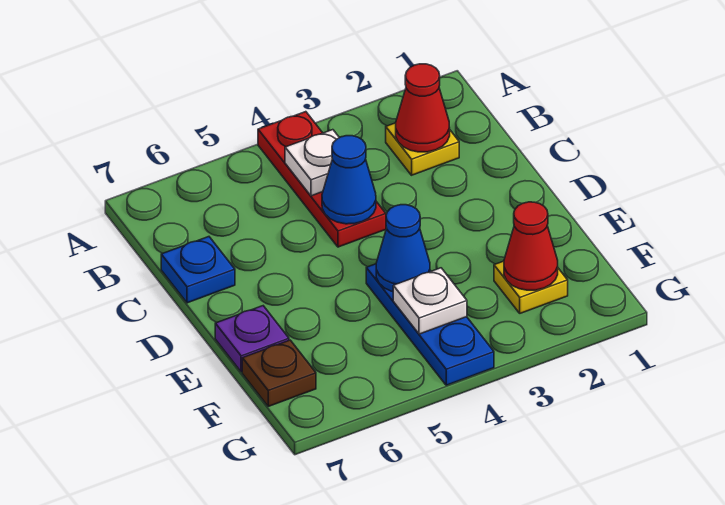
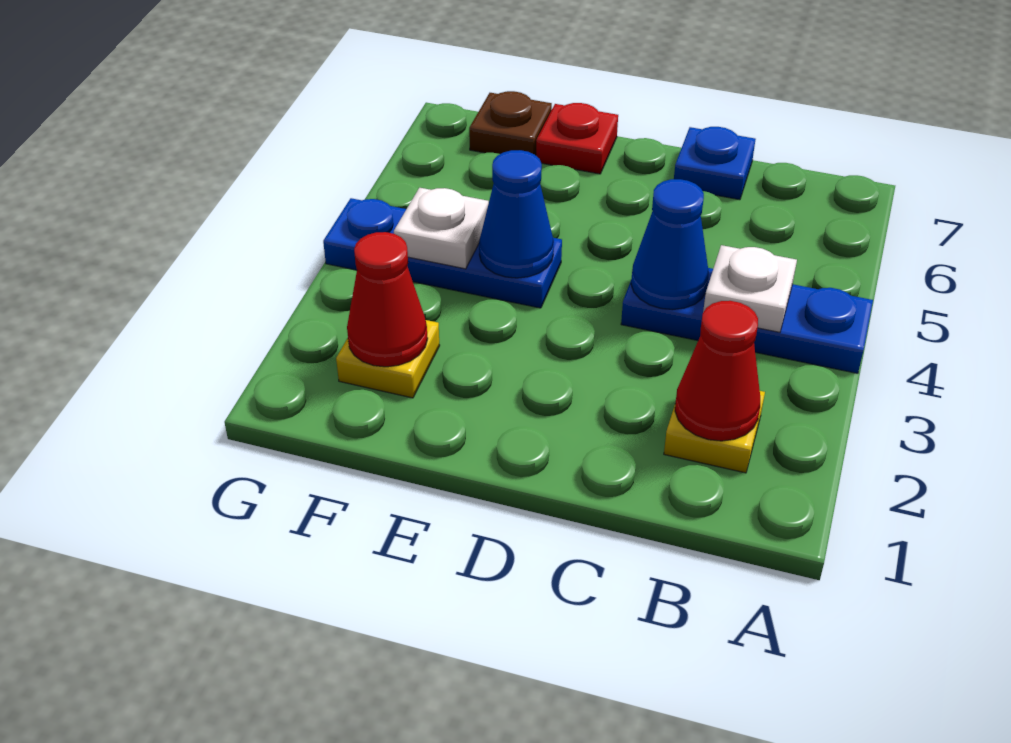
red plate A4:C4 level 1 -> blue plate A4:C4 level 1
purple plate E7 level 1 -> red plate E7 level 1

